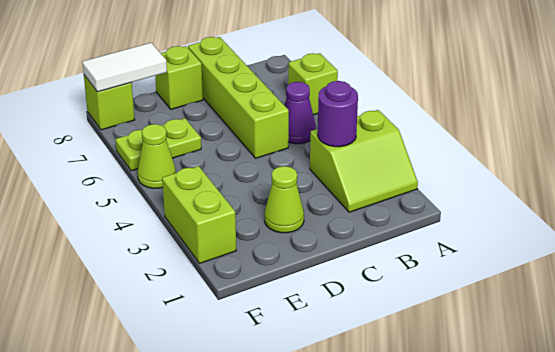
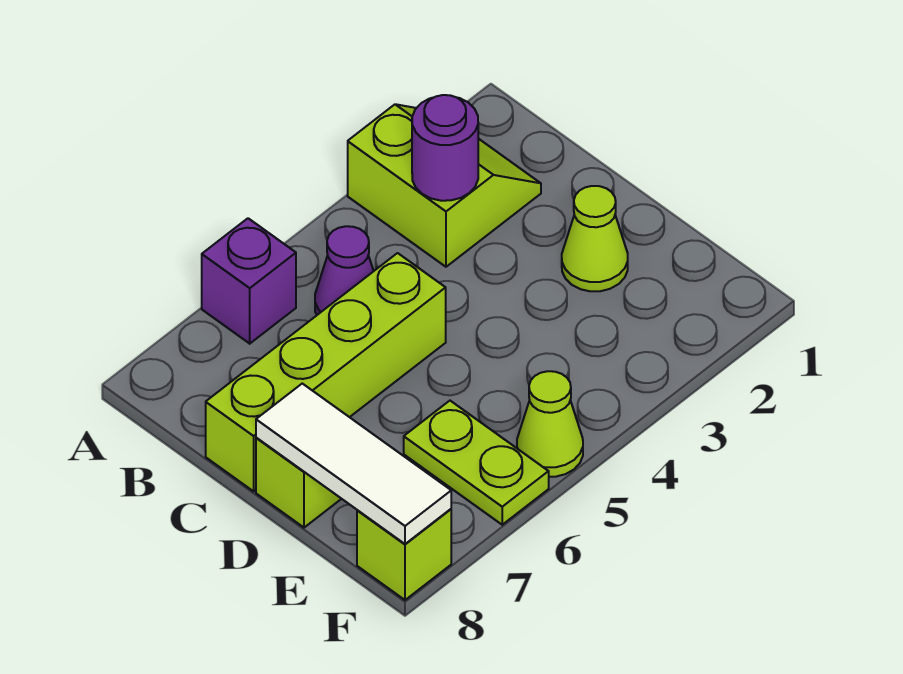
lime brick A6 level 1 -> purple brick A6 level 1
white tile E8:F8 level 2 -> white tile D8:F8 level 2
lime brick F2:F3 level 1 -> none

